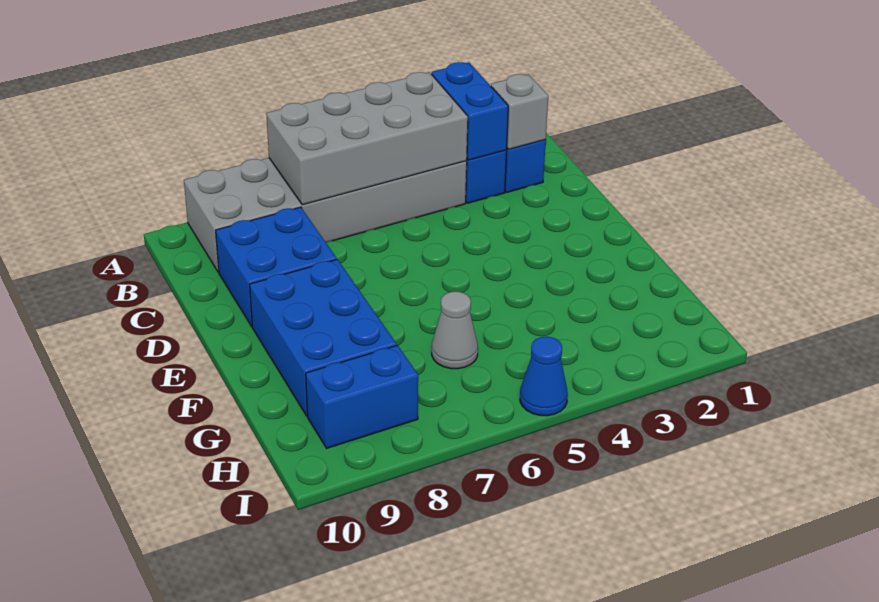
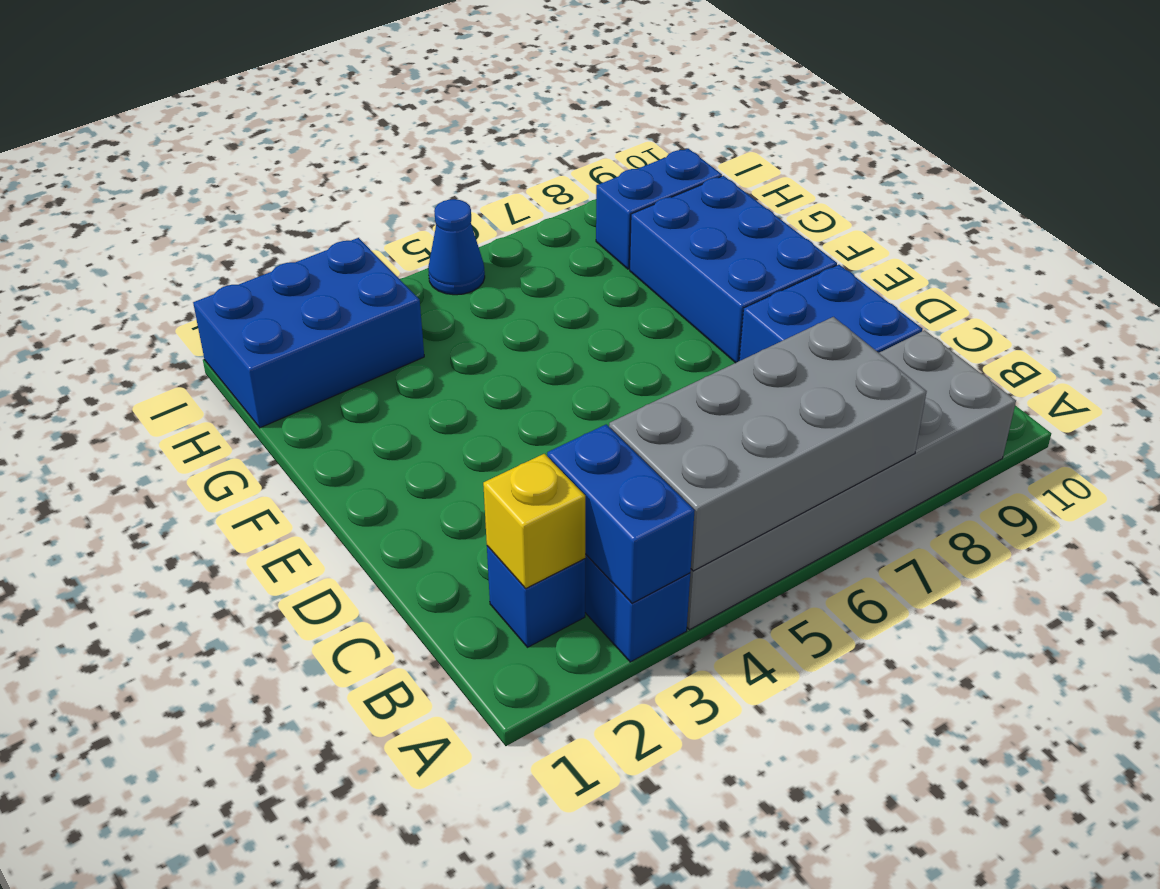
grey brick B2 level 2 -> yellow brick B2 level 2
grey cone G6 level 1 -> none
none -> blue brick H1:I3 level 1

